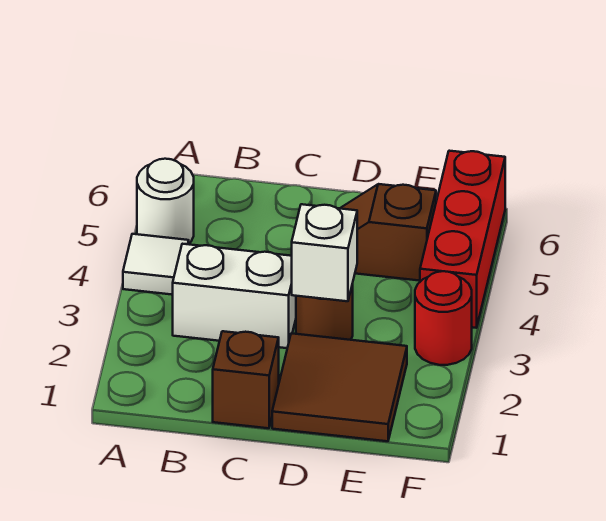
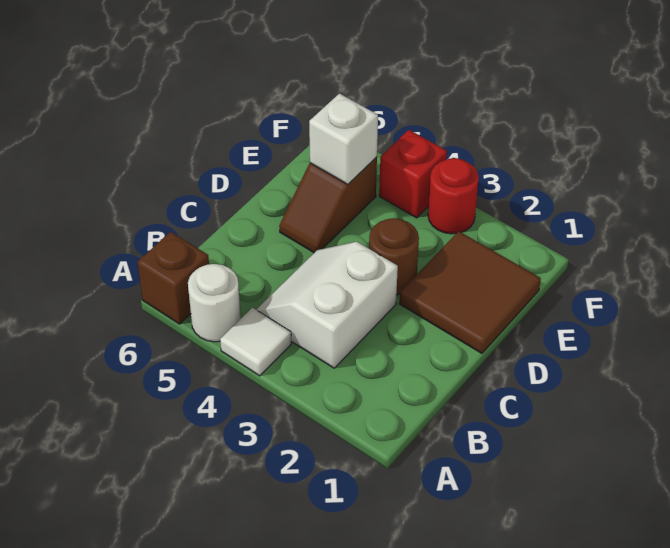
brown brick C1 level 1 -> brown brick A6 level 1
white brick D3 level 2 -> white brick E5 level 2
red brick F4:F6 level 1 -> red brick F4 level 1

